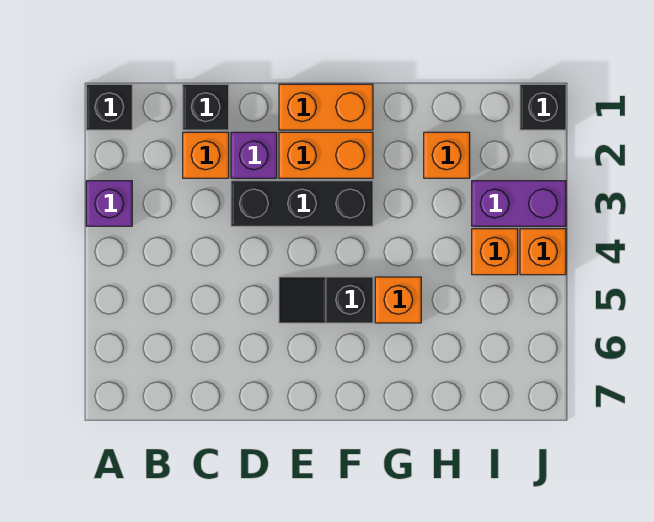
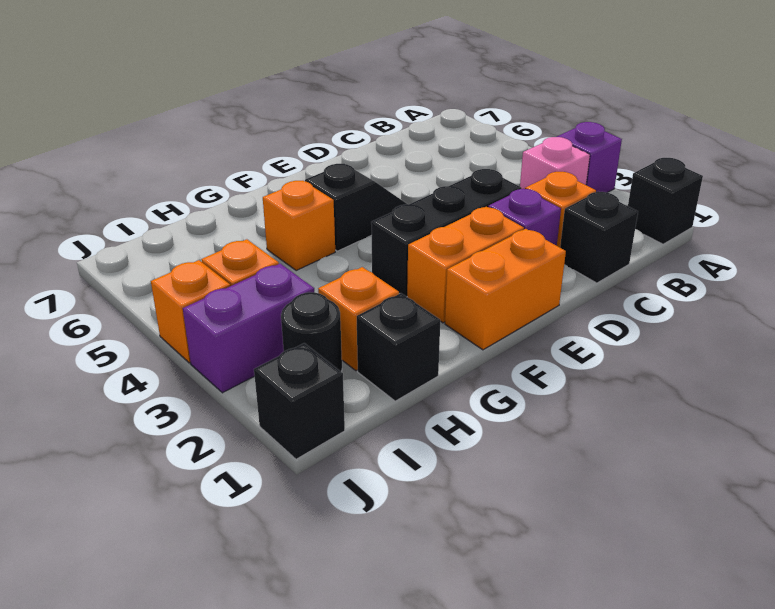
none -> pink brick B3 level 1
none -> black brick H1 level 1
none -> black round brick I2 level 1

